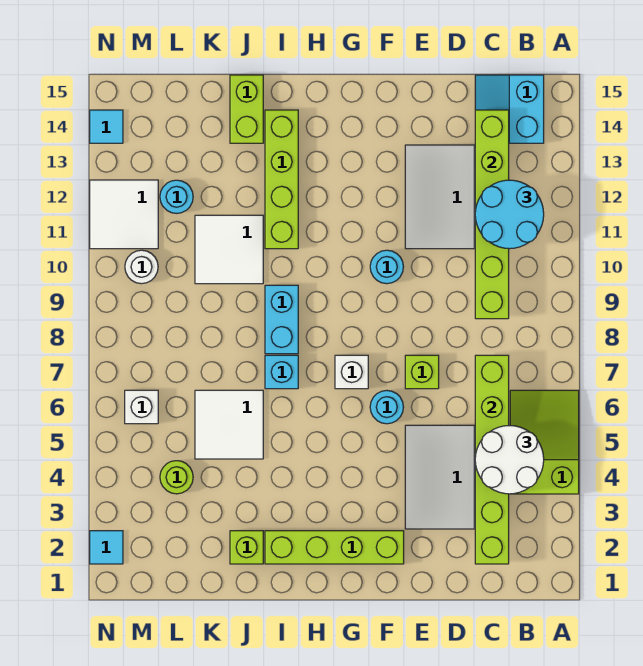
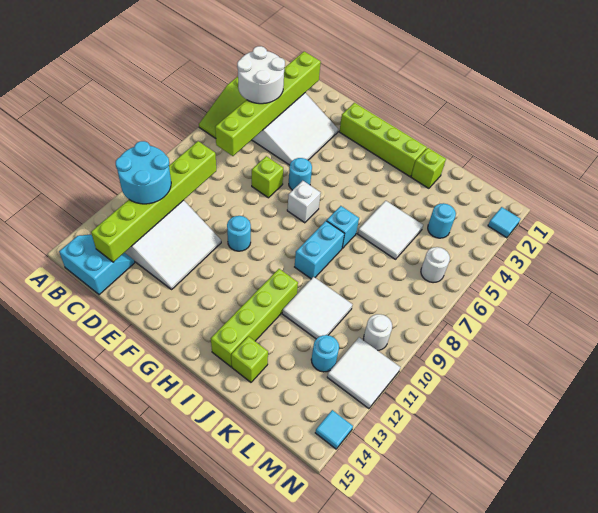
cyan slope B14:C15 level 1 top B -> cyan slope B14:C15 level 1 top 15
lime brick J14:J15 level 1 -> lime brick J14 level 1
lime round brick L4 level 1 -> cyan round brick L4 level 1
white brick M6 level 1 -> white round brick M6 level 1

